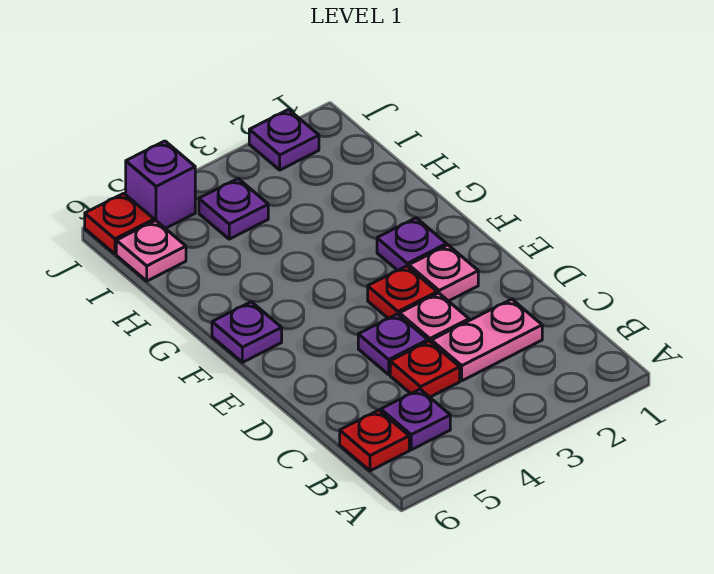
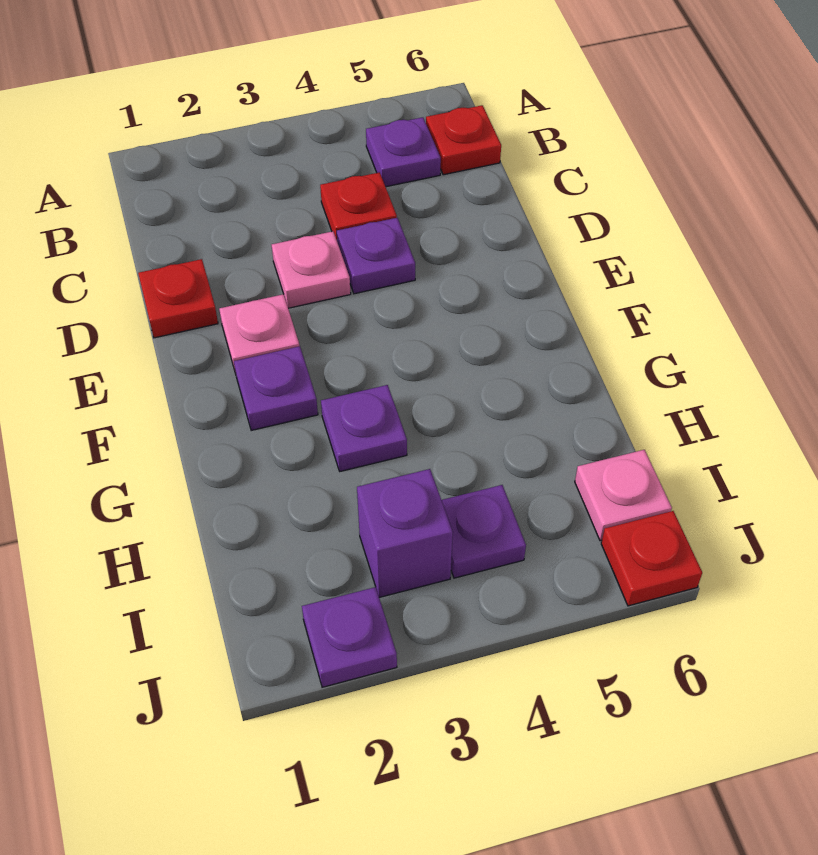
pink plate C2:C3 level 1 -> none
red plate E3 level 1 -> red plate D1 level 1
purple plate F6 level 1 -> purple plate G3 level 1
purple brick J5 level 1 -> purple brick I3 level 1

